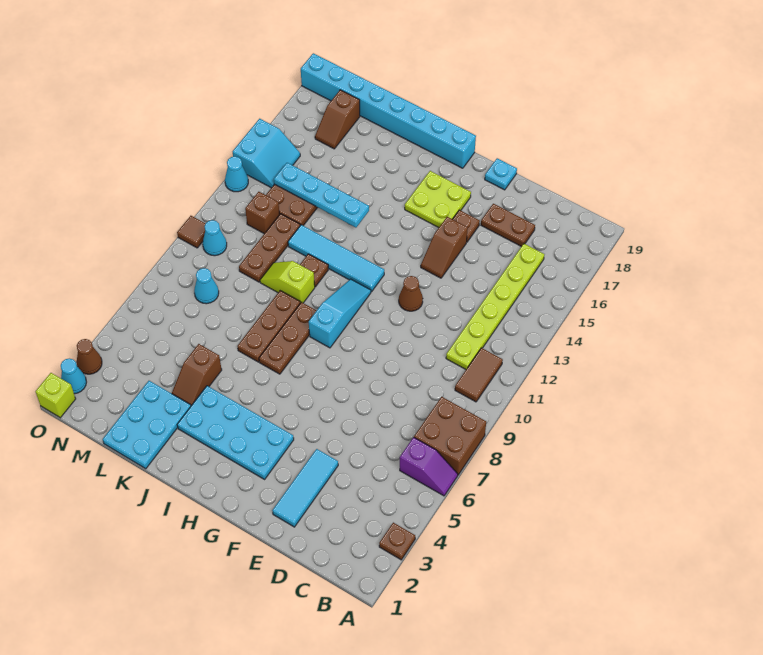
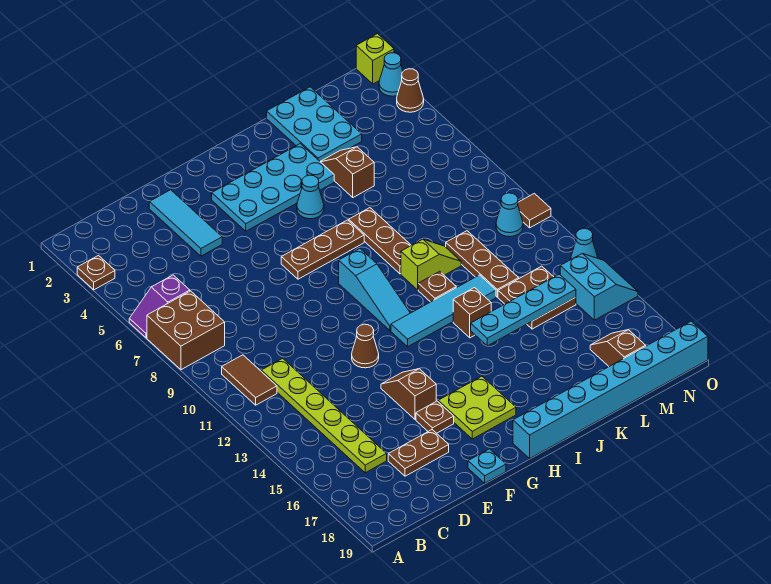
brown plate I7:I9 level 1 -> brown plate G7:I7 level 1
cyan cone M8 level 1 -> cyan cone I5 level 1
brown brick M12 level 1 -> brown brick J13 level 1
cyan slope N14:O15 level 1 top O -> cyan slope N14:O15 level 1 top N

